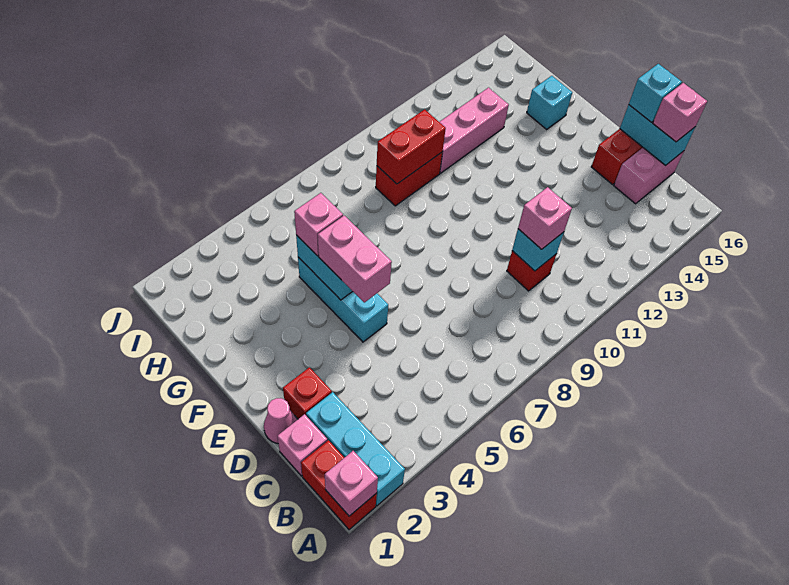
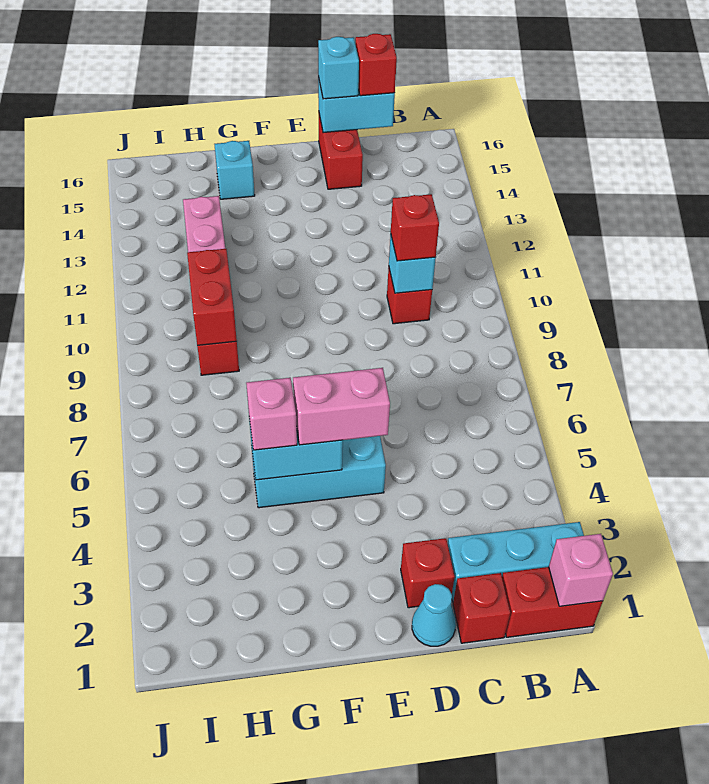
pink brick C1 level 1 -> red brick C1 level 1
pink brick C10 level 3 -> red brick C10 level 3
pink brick C15:C16 level 1 -> none
pink brick C16 level 3 -> red brick C16 level 3
pink cone D1 level 1 -> cyan cone D1 level 1

